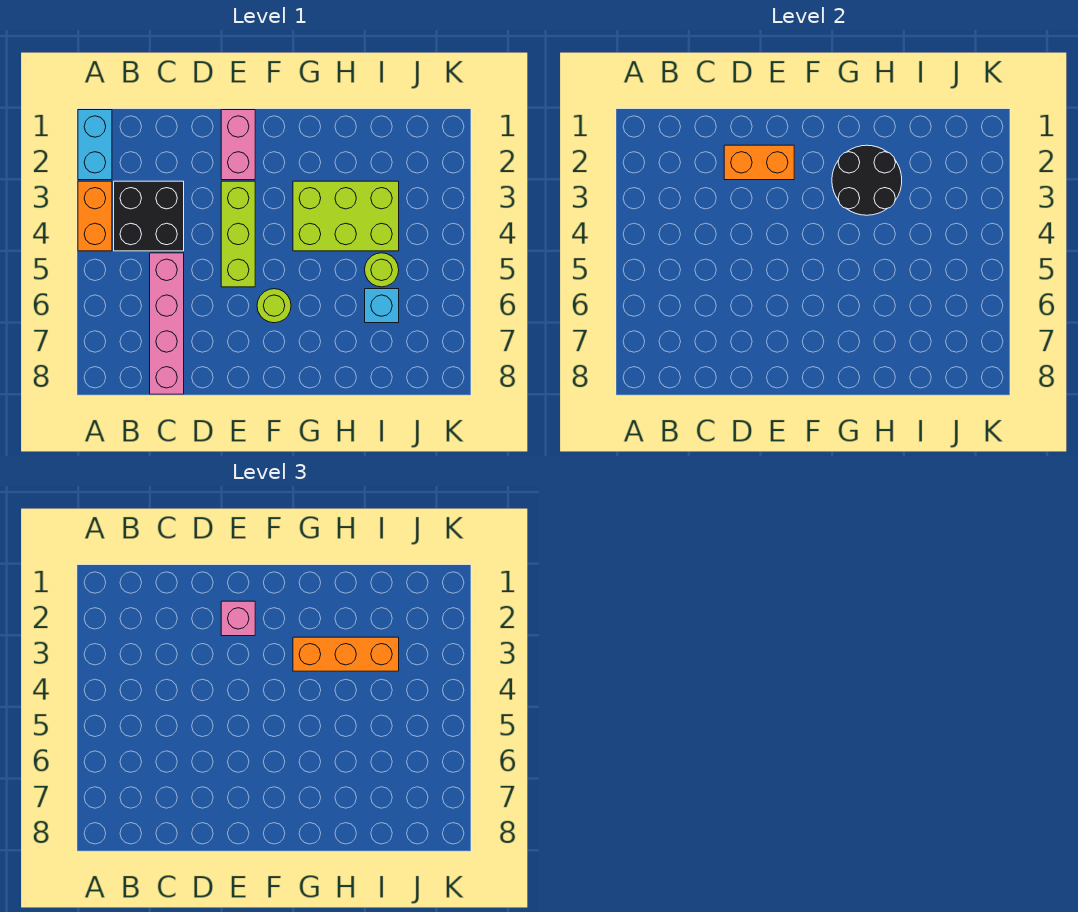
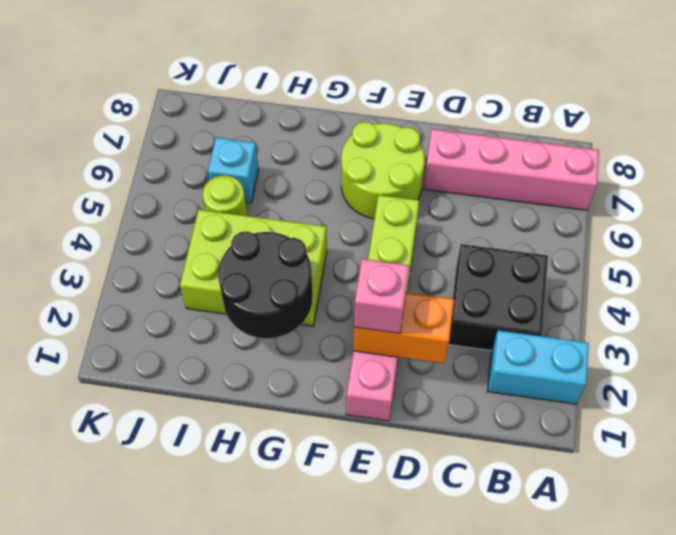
cyan brick A1:A2 level 1 -> cyan brick A2:B2 level 1
orange brick A3:A4 level 1 -> none
pink brick C5:C8 level 1 -> pink brick A7:D7 level 1
lime round brick F6 level 1 -> lime round brick E6:F7 level 1
orange brick G3:I3 level 3 -> none

